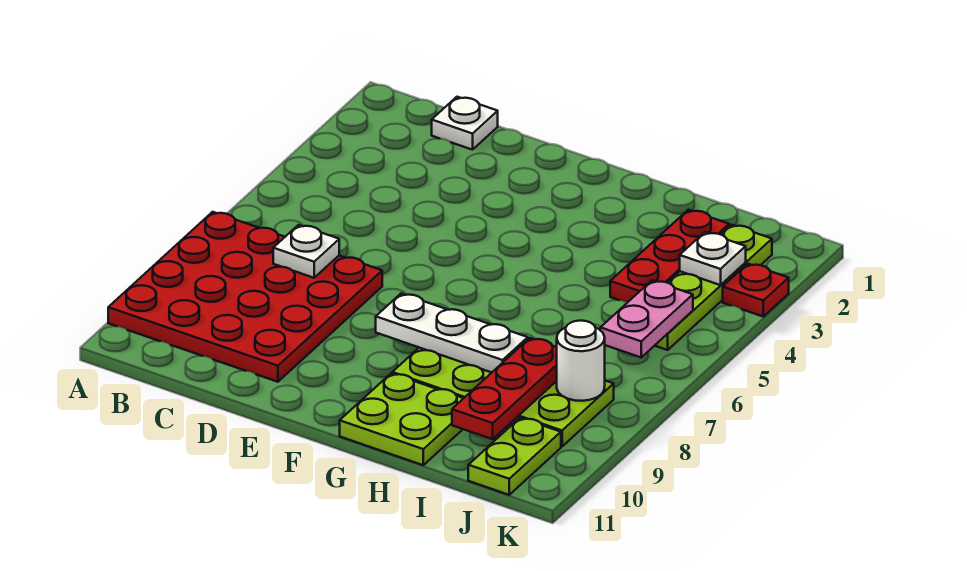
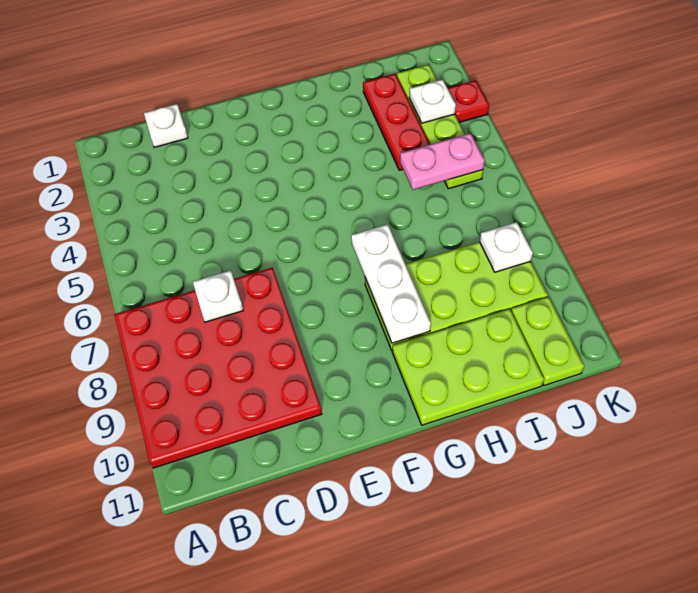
white plate F8:H8 level 2 -> white plate G7:G9 level 2
lime plate G10:H11 level 1 -> lime plate G10:I11 level 1
red plate I8:I10 level 2 -> none
pink plate J5:J6 level 2 -> pink plate I5:J5 level 2
white round brick J8 level 2 -> white plate J8 level 2

